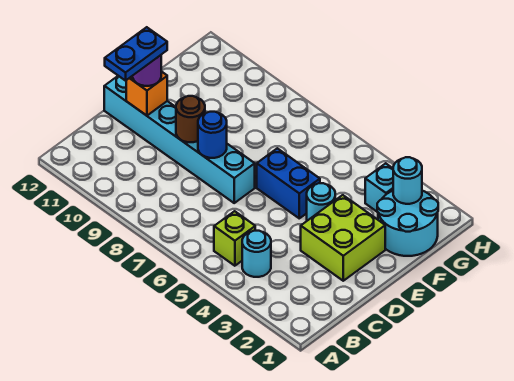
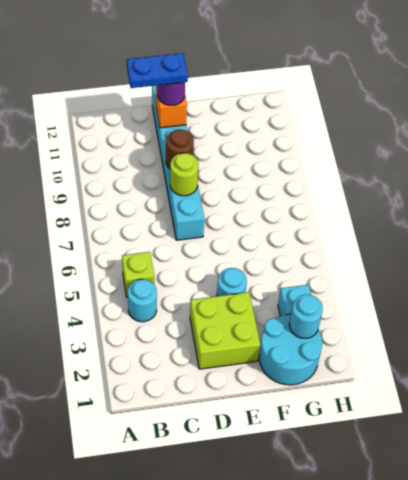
blue round brick D8 level 2 -> lime round brick D8 level 2
blue brick E5:E6 level 1 -> none

